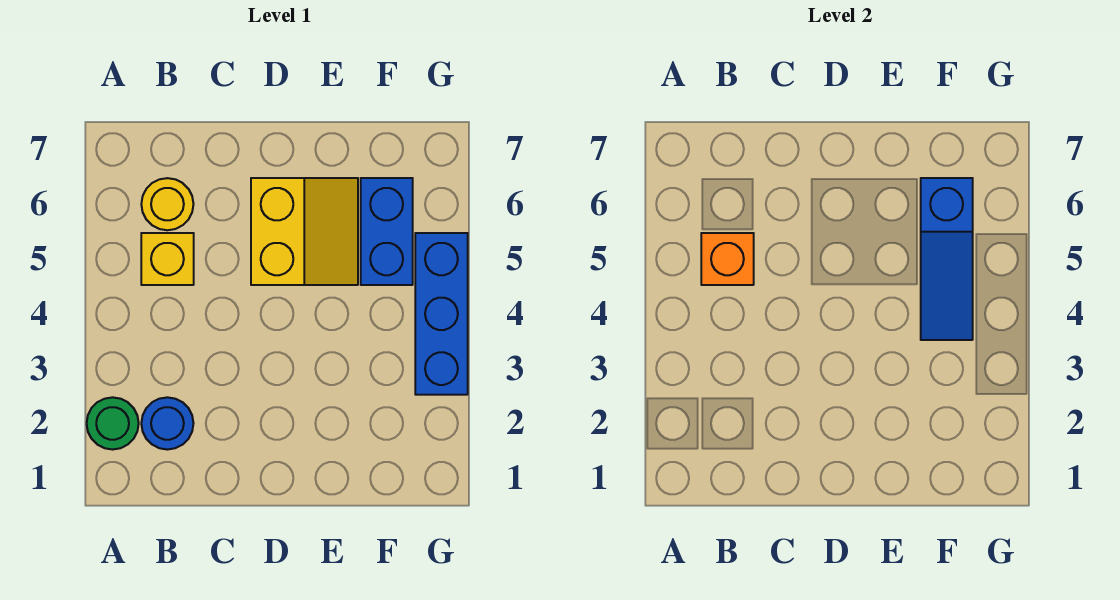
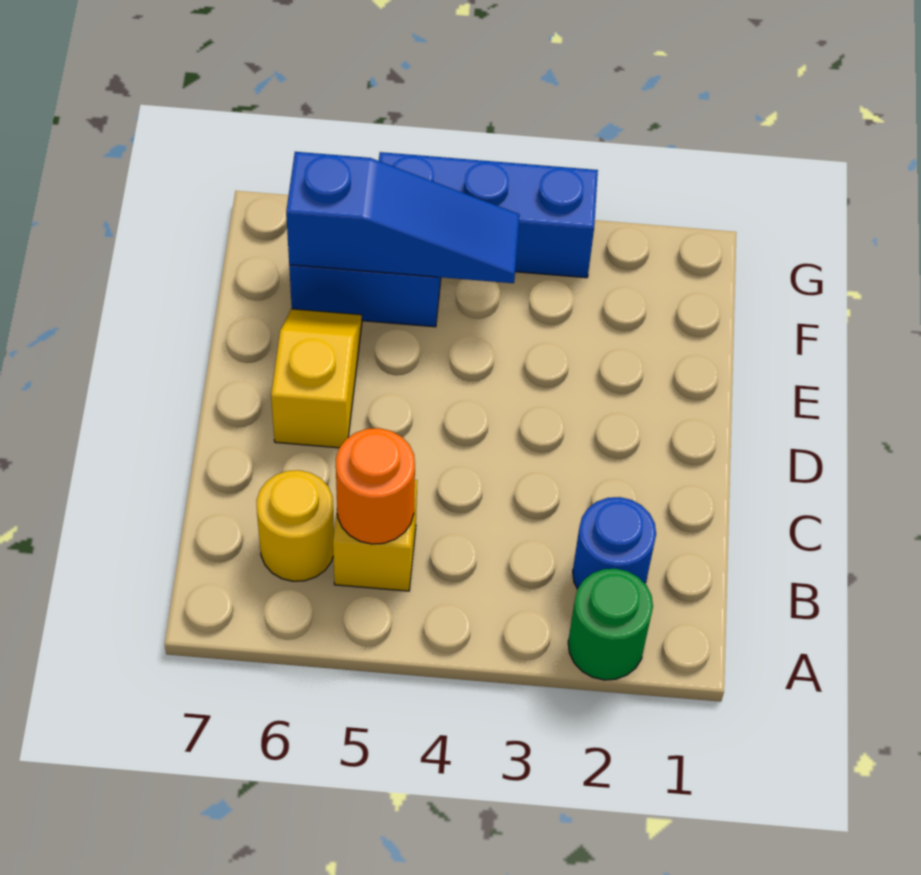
orange brick B5 level 2 -> orange round brick B5 level 2
yellow slope D5:E6 level 1 top D -> yellow slope D6:E6 level 1 top D

